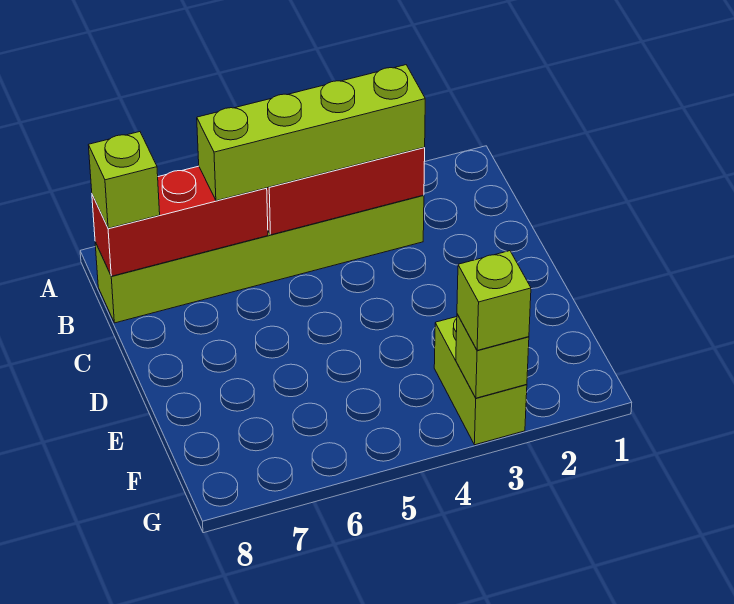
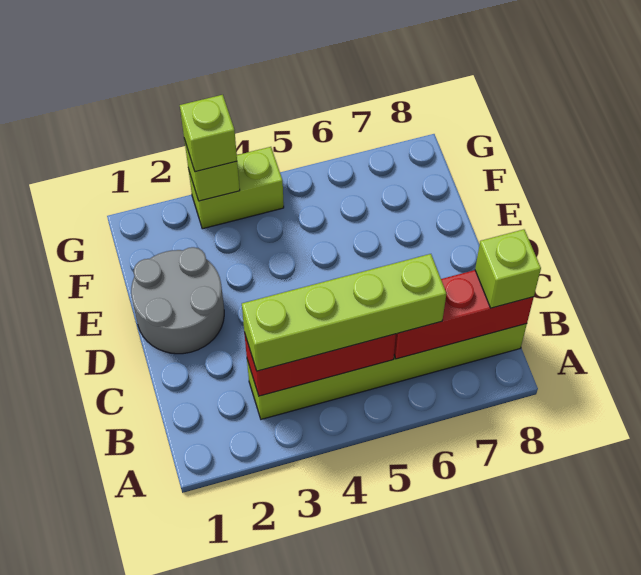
none -> grey round brick D1:E2 level 1
lime brick F3:G3 level 1 -> lime brick G3:G4 level 1

